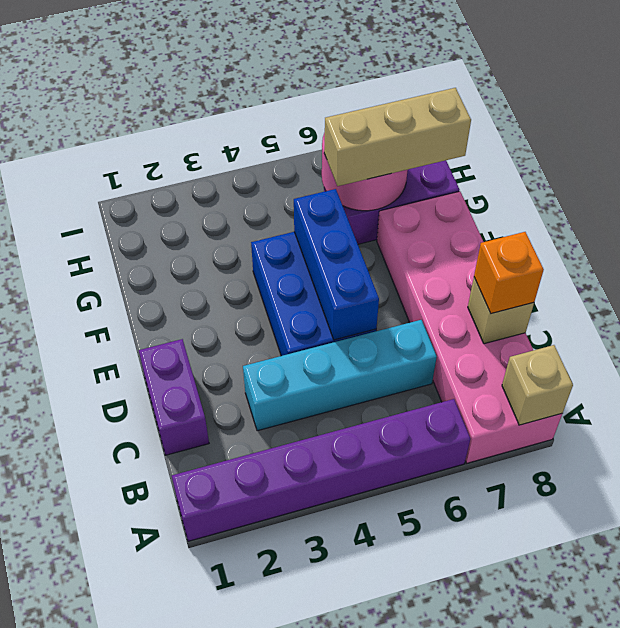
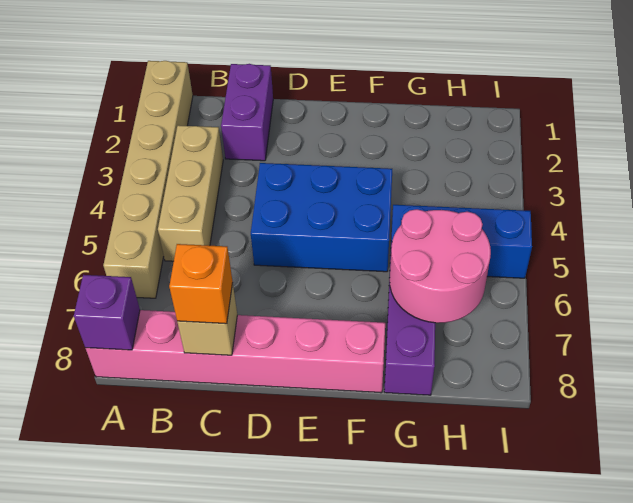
purple brick A1:A6 level 1 -> tan brick A1:A6 level 1
pink brick A7:F8 level 1 -> pink brick A8:F8 level 1
tan brick A8 level 2 -> purple brick A8 level 2
purple brick C1:D1 level 1 -> purple brick C1:C2 level 1
cyan brick C3:C6 level 1 -> none
blue brick D5:F5 level 2 -> blue brick G5:I5 level 1
tan brick G6:G8 level 3 -> tan brick B3:B5 level 1

